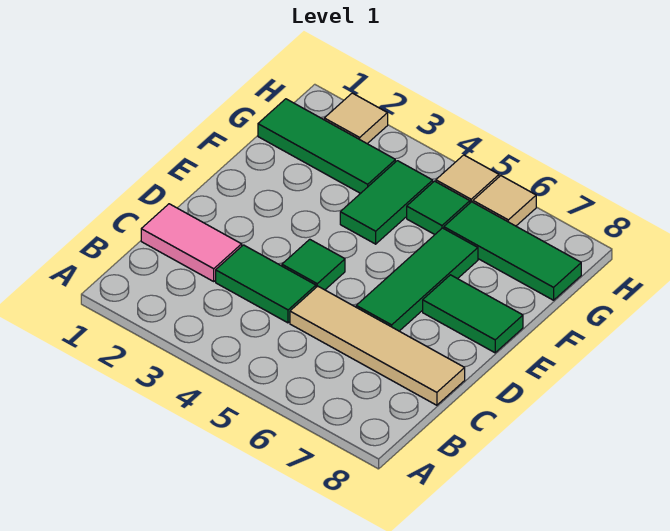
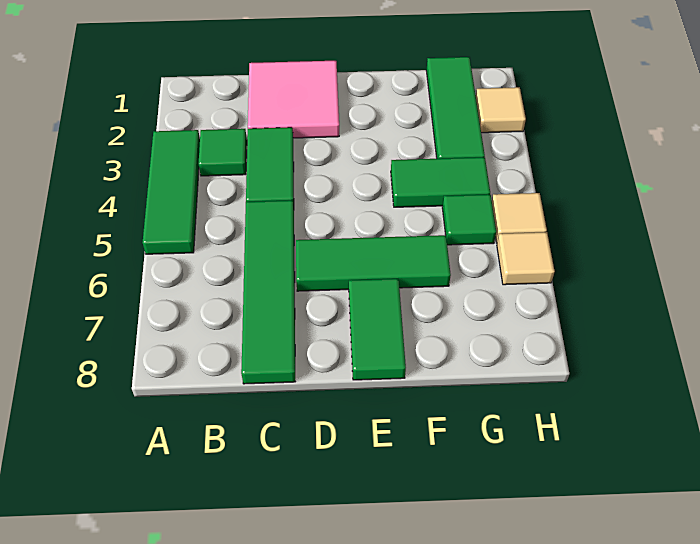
pink tile C1:C2 level 1 -> pink tile C1:D2 level 1
tan tile C5:C8 level 1 -> green tile C5:C8 level 1
green tile D4 level 1 -> green tile B3 level 1
green tile G6:G8 level 1 -> green tile A3:A5 level 1

